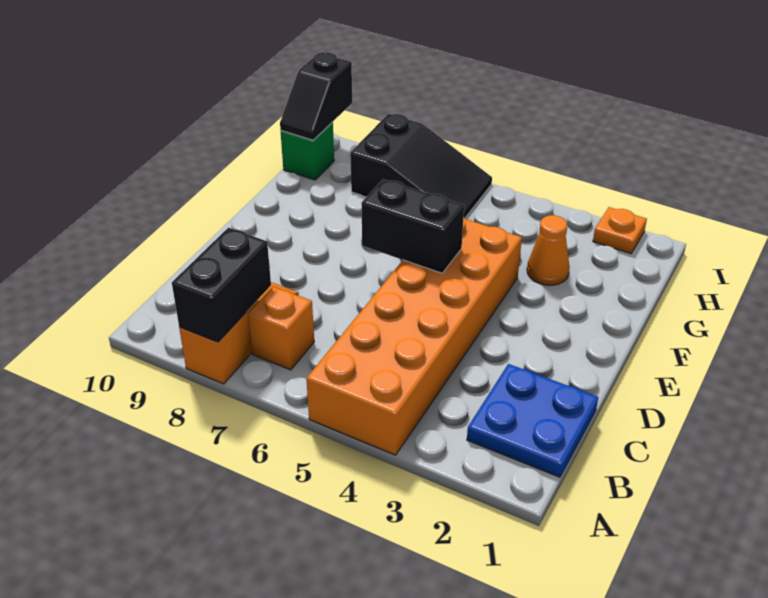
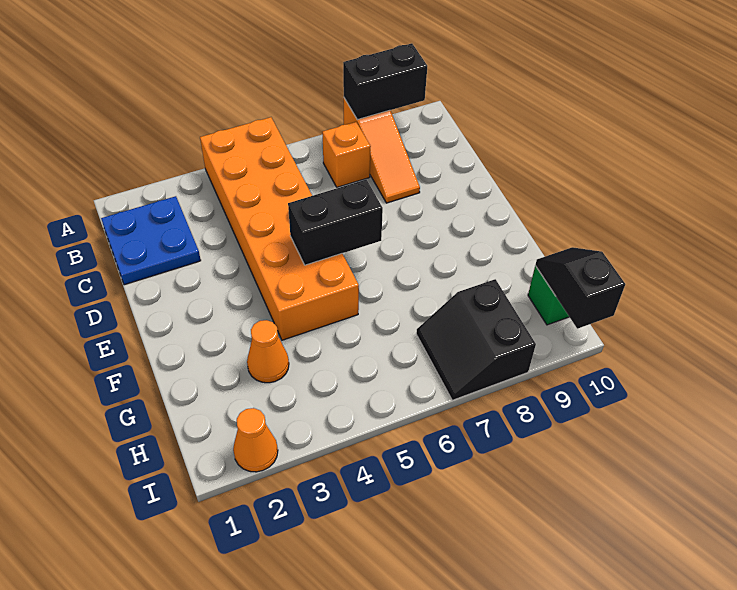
black brick A8:B8 level 2 -> black brick A8:A9 level 2
black slope H6:I8 level 1 top 8 -> black slope H7:I8 level 1 top 8
orange plate I2 level 1 -> orange cone I2 level 1

